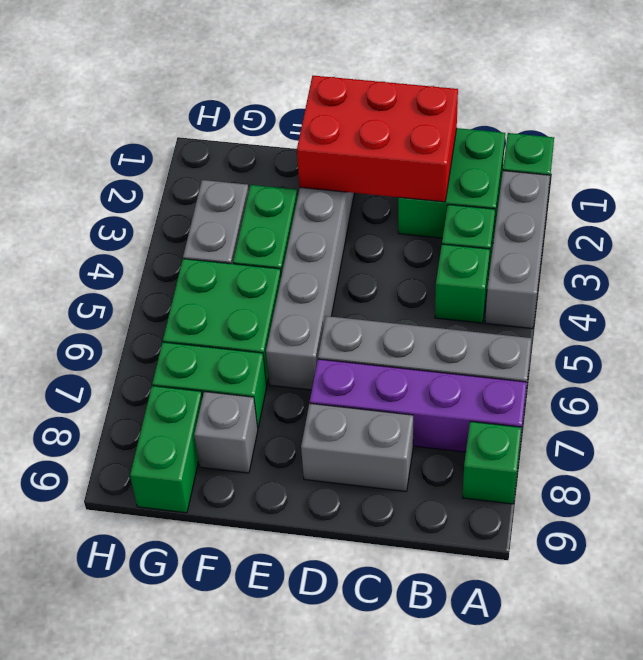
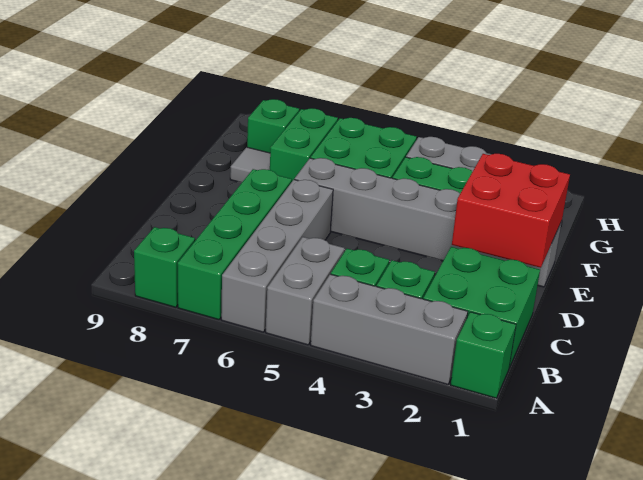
purple brick A7:D7 level 1 -> green brick A7:D7 level 1
red brick C1:E2 level 2 -> red brick D1:E2 level 2
grey brick C8:D8 level 1 -> grey brick A5:B5 level 1
grey brick F8 level 1 -> grey tile F8 level 1
green brick G8:G9 level 1 -> green brick G8 level 1

